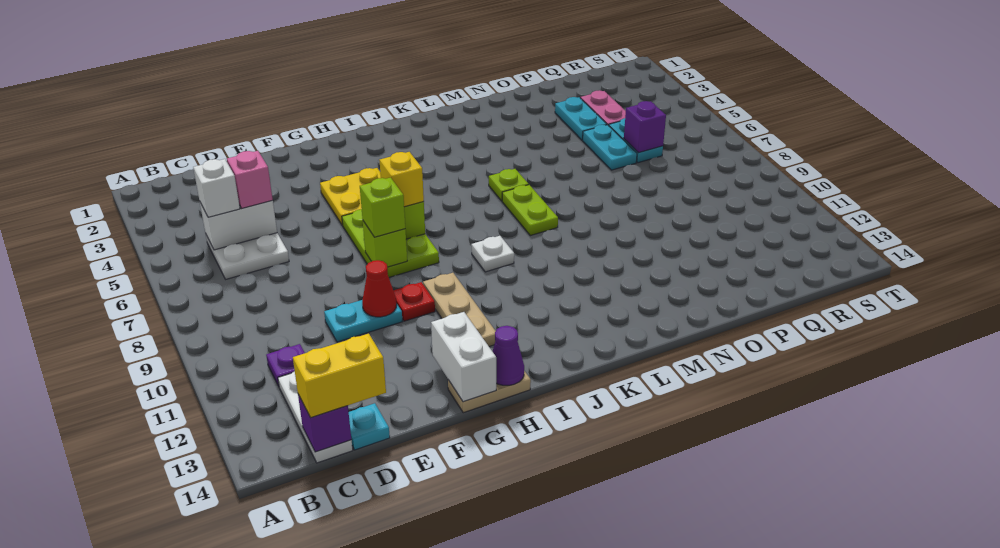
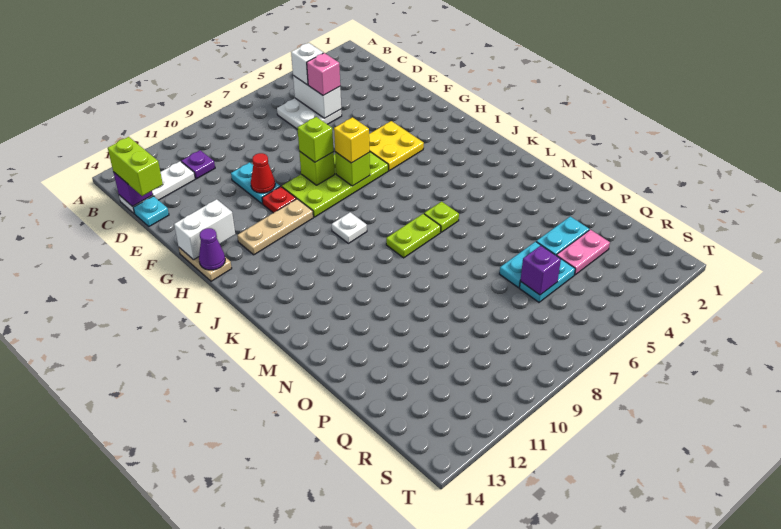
yellow brick C14:D14 level 3 -> lime brick C14:D14 level 3
lime plate G6:H8 level 1 -> lime plate G6:H9 level 1

